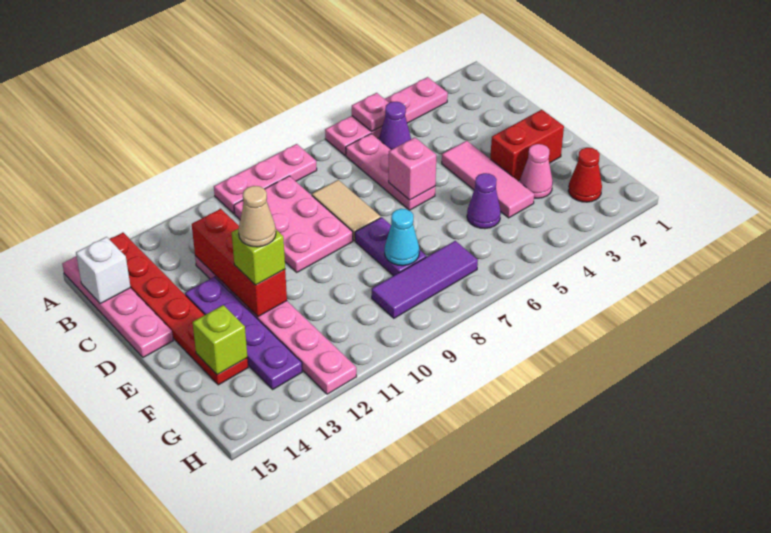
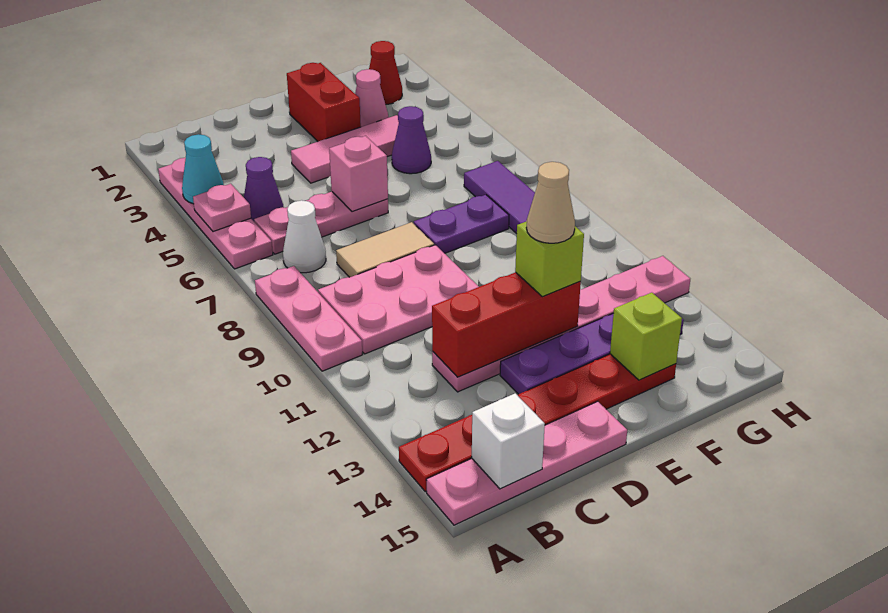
none -> white cone B7 level 1
cyan cone F8 level 2 -> cyan cone A4 level 2

